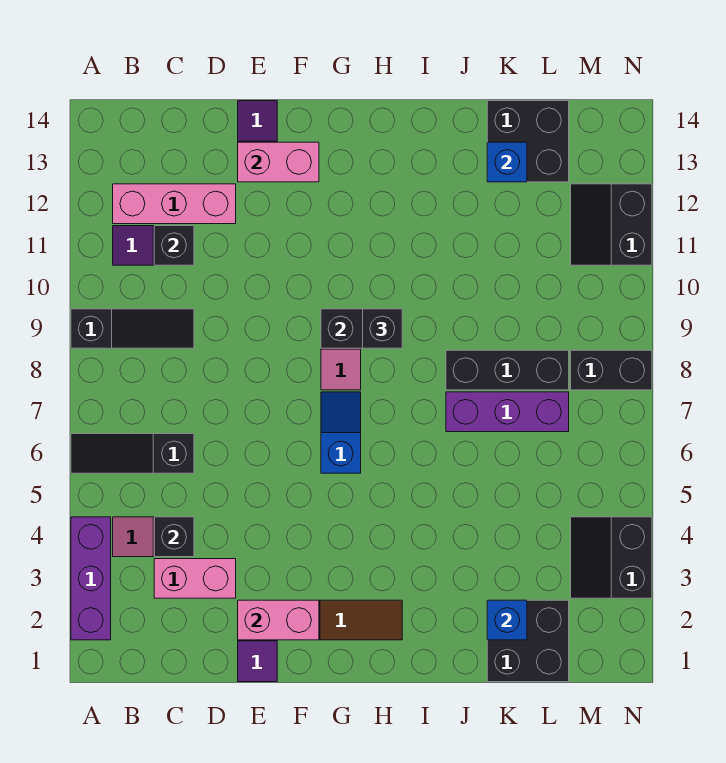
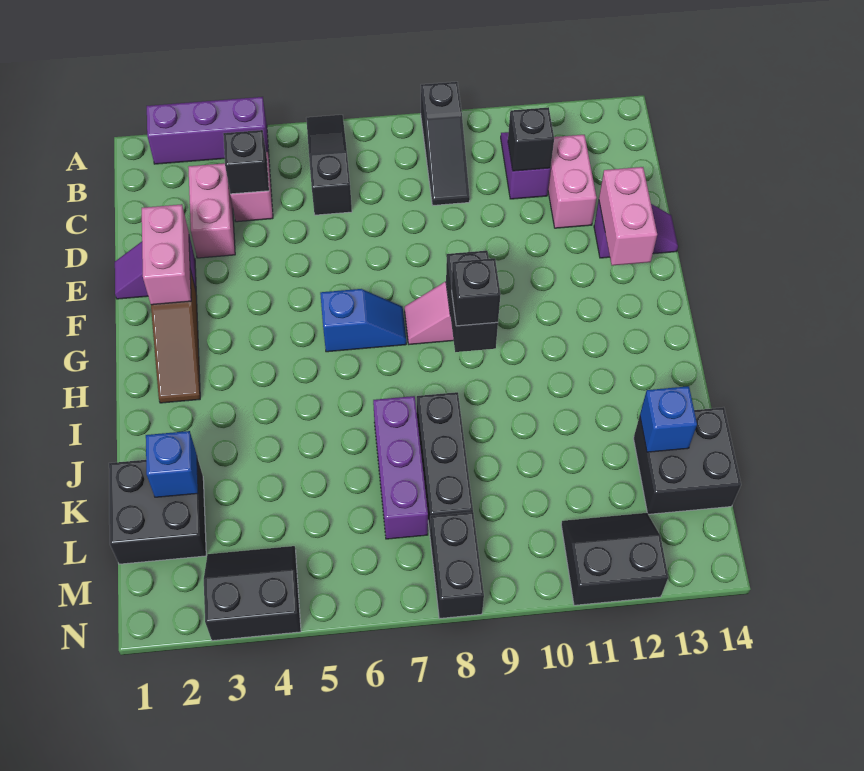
pink brick B12:D12 level 1 -> pink brick C12:D12 level 1

